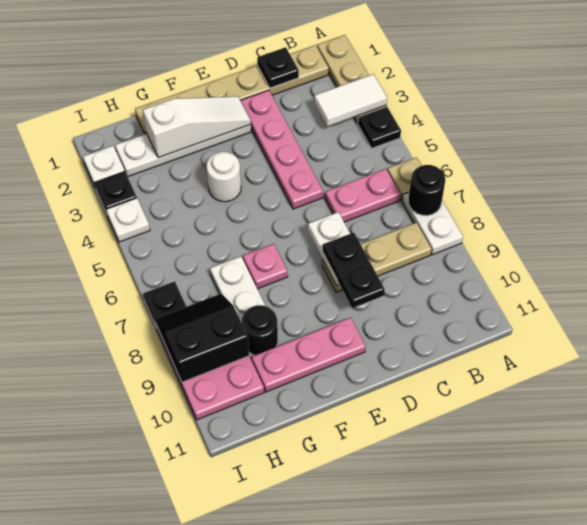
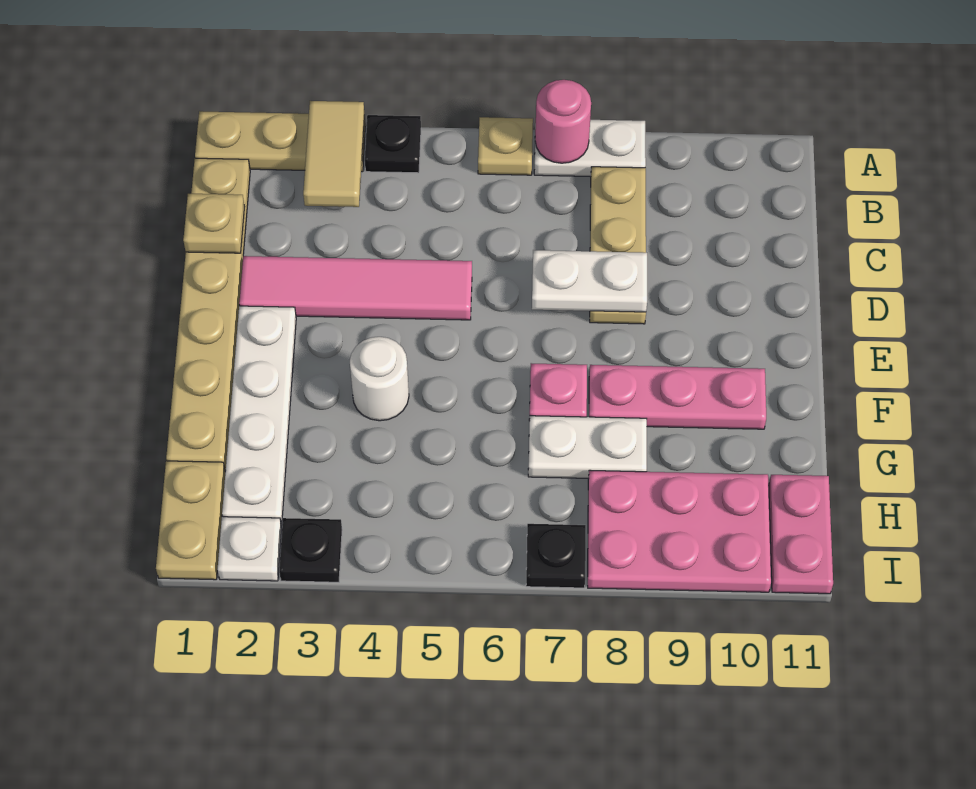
white tile A3:B3 level 2 -> tan tile A3:B3 level 2
black round brick A7 level 2 -> pink round brick A7 level 2
pink plate B6:C6 level 1 -> pink plate H11:I11 level 1
black plate C1 level 2 -> tan plate C1 level 2
pink plate D2:D5 level 1 -> pink tile D2:D5 level 1
black plate D8:D9 level 3 -> none
white slope E2:G2 level 2 top G -> none
pink plate E10:G10 level 1 -> pink plate F8:F10 level 1
black round brick G9 level 1 -> none
none -> tan plate H1:I1 level 1
black slope H8:I9 level 2 top 9 -> none
white plate I4 level 1 -> none

